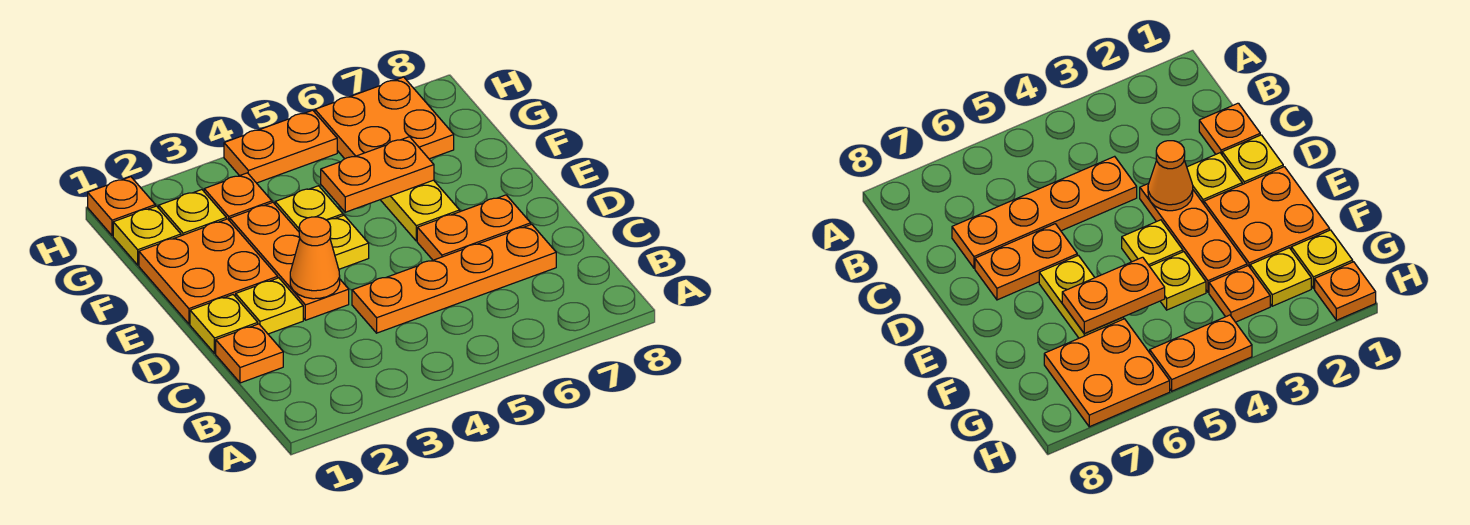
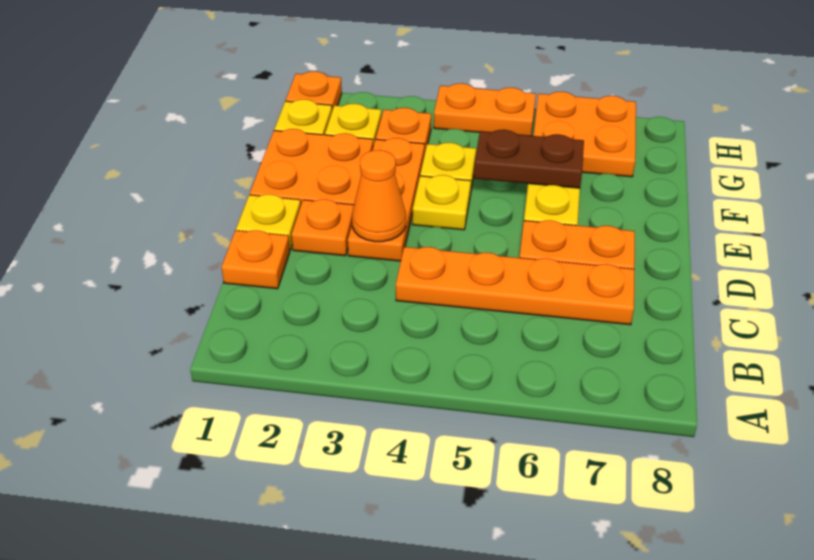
yellow plate D2 level 1 -> orange plate D2 level 1
orange plate F5:F6 level 2 -> brown plate F5:F6 level 2

